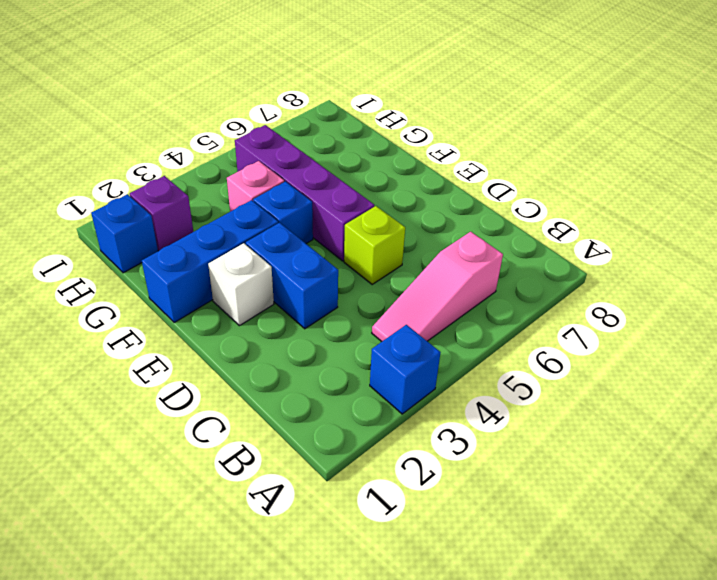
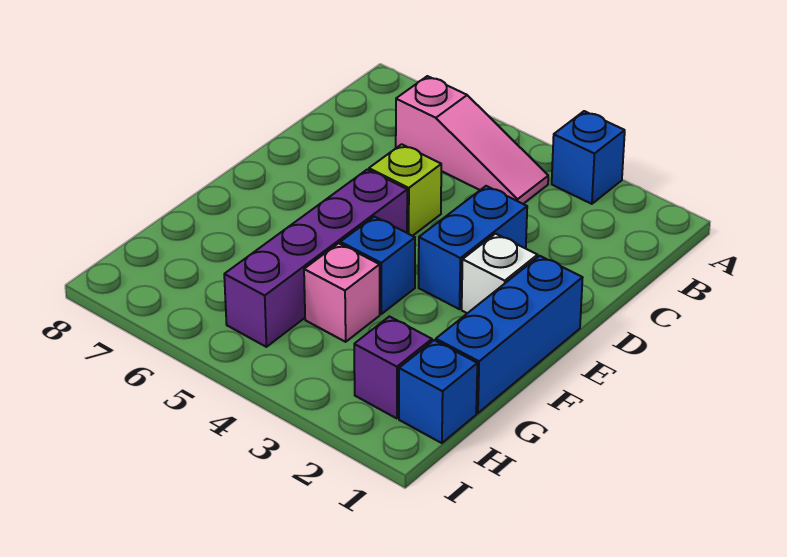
blue brick F1:F3 level 1 -> blue brick E1:G1 level 1

